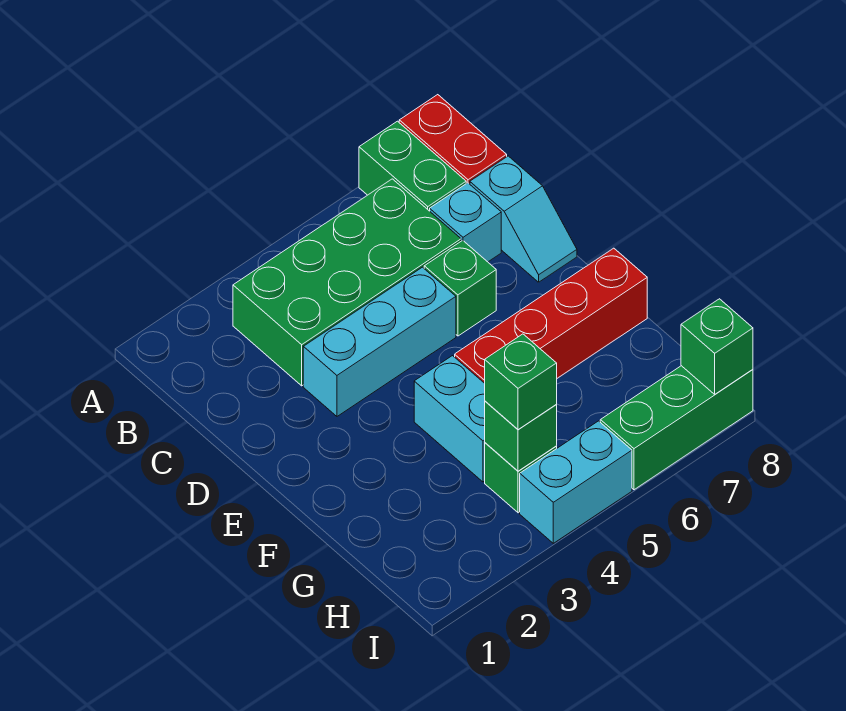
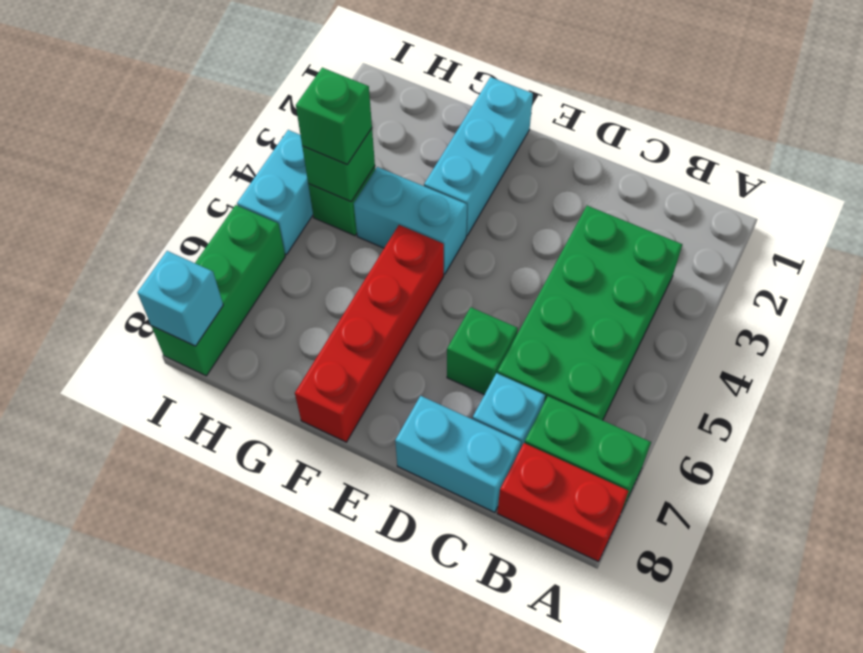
cyan slope C8:D8 level 1 top C -> cyan brick C8:D8 level 1
cyan brick D3:D5 level 1 -> cyan brick F1:F3 level 1
green brick I8 level 2 -> cyan brick I8 level 2

